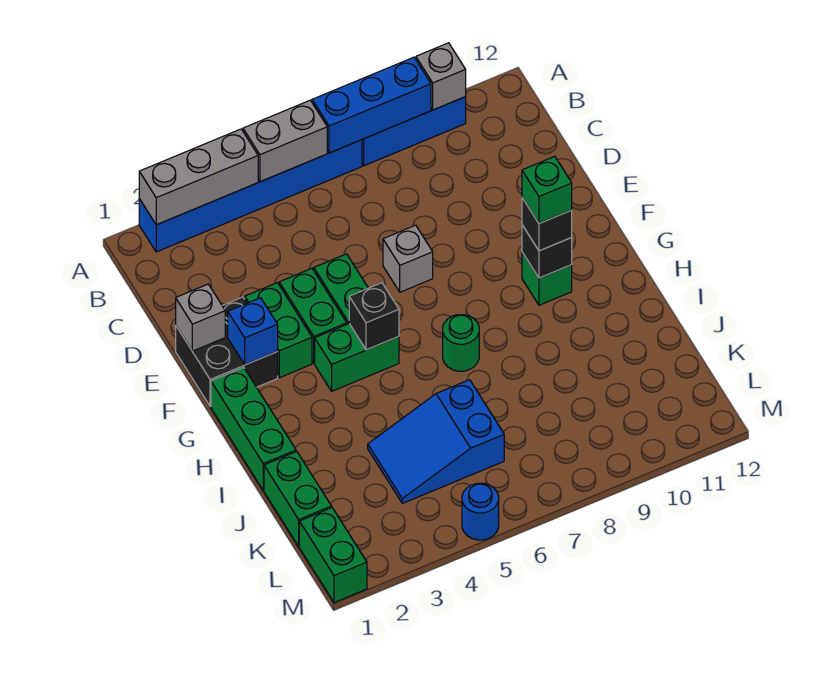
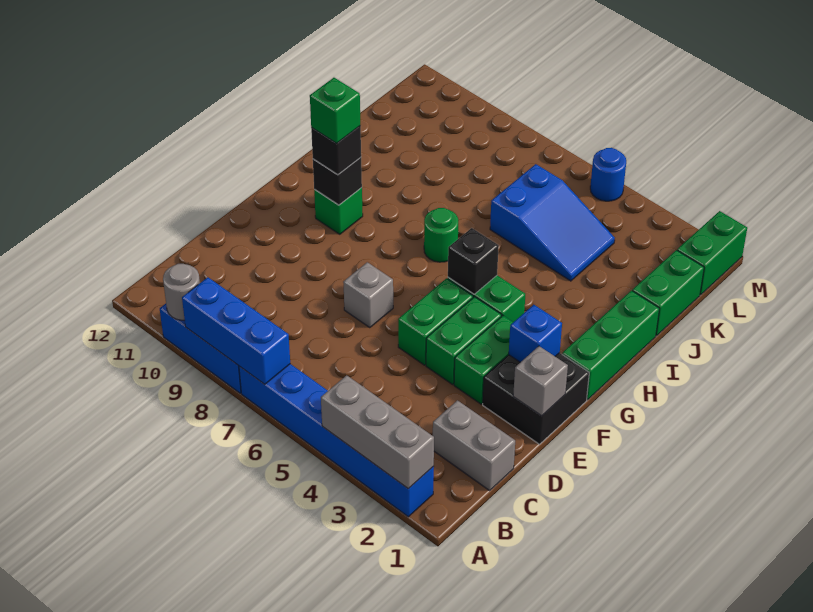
grey brick A5:A6 level 2 -> grey brick C1:C2 level 1
grey brick A10 level 2 -> grey round brick A10 level 2

